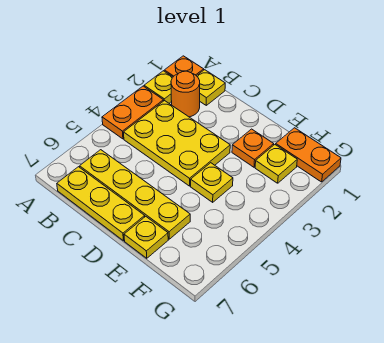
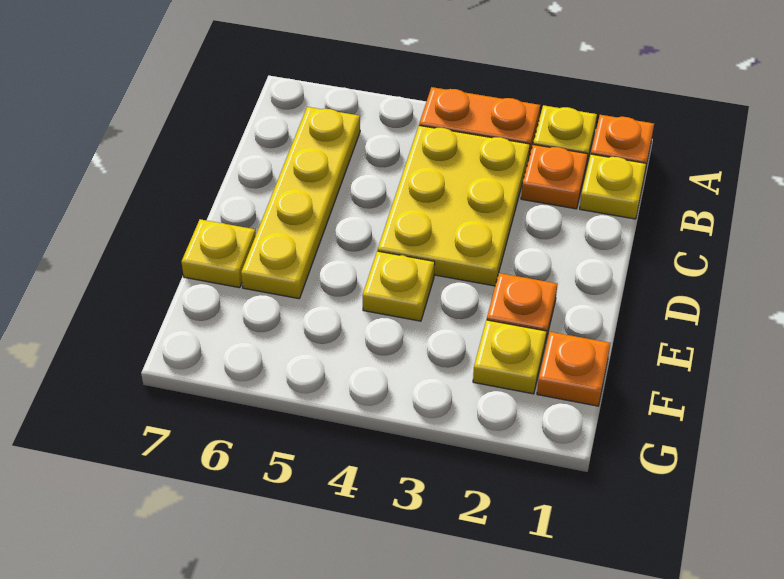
orange round brick B2 level 1 -> orange plate B2 level 1
yellow plate B7:D7 level 1 -> none
orange plate F1:G1 level 1 -> orange plate F1 level 1

